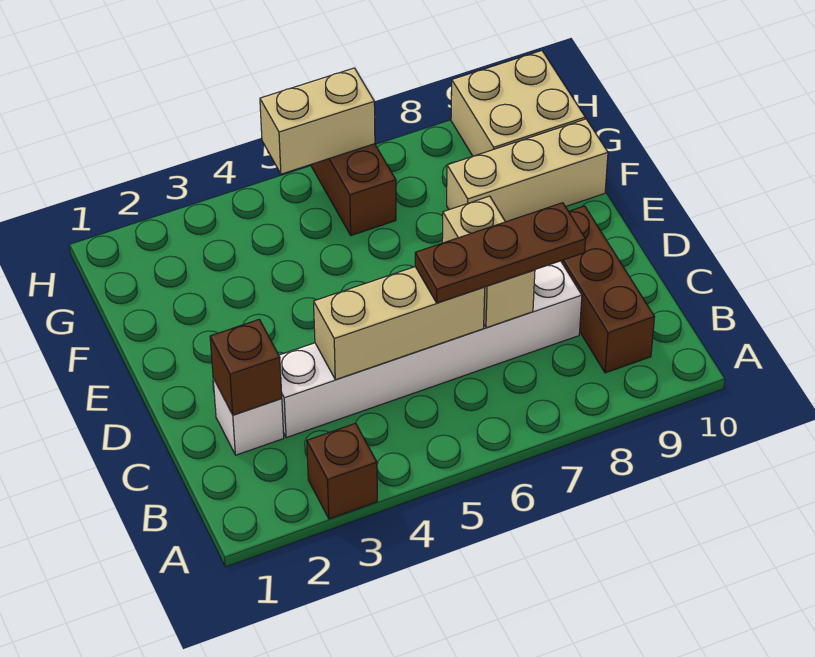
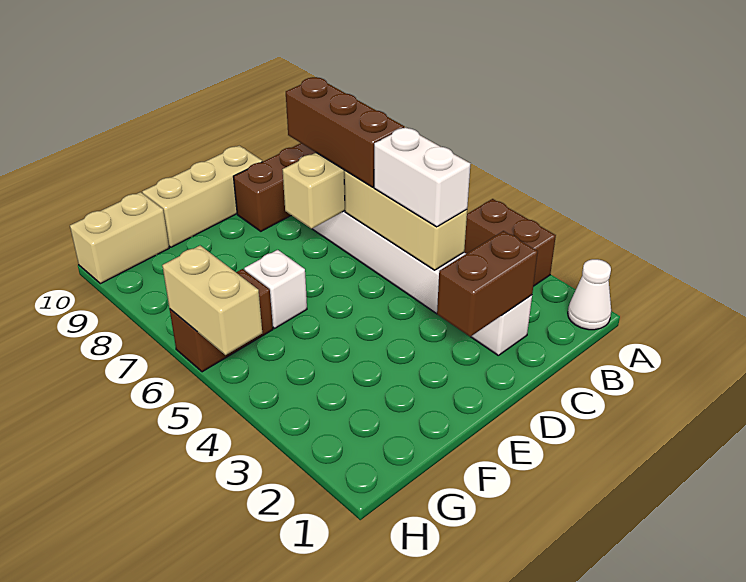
none -> white cone A1 level 1
brown brick A3 level 1 -> brown brick A3:A4 level 1
brown brick C2 level 2 -> brown brick C2:D2 level 2
none -> white brick C4:C5 level 3
brown plate C6:C8 level 3 -> brown brick C6:C8 level 3
none -> white brick F6 level 1
tan brick F8:F10 level 1 -> tan brick D10:F10 level 1
tan brick G9:H10 level 1 -> tan brick G10:H10 level 1

